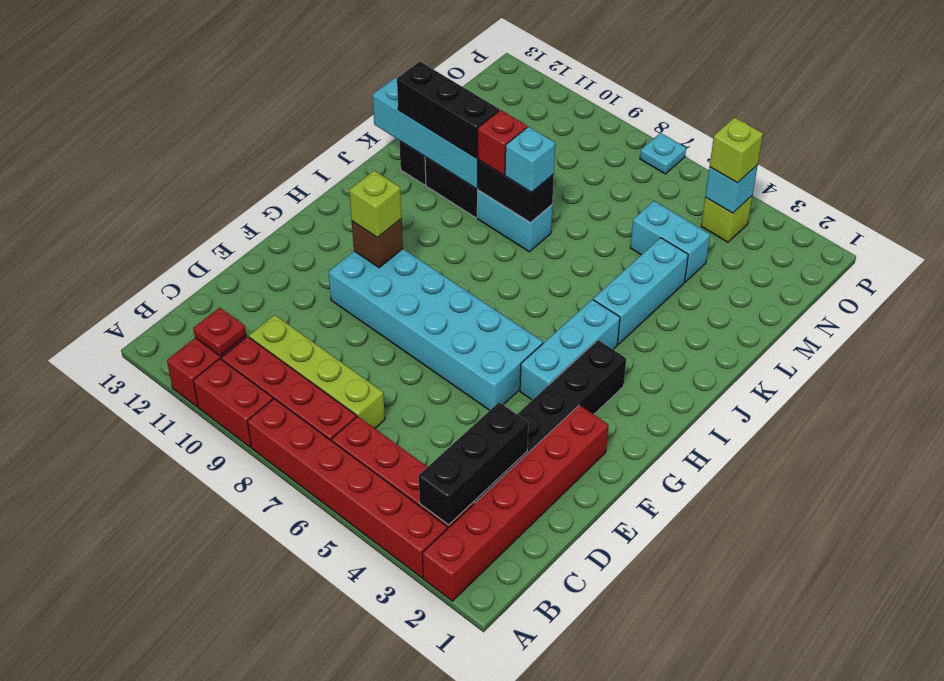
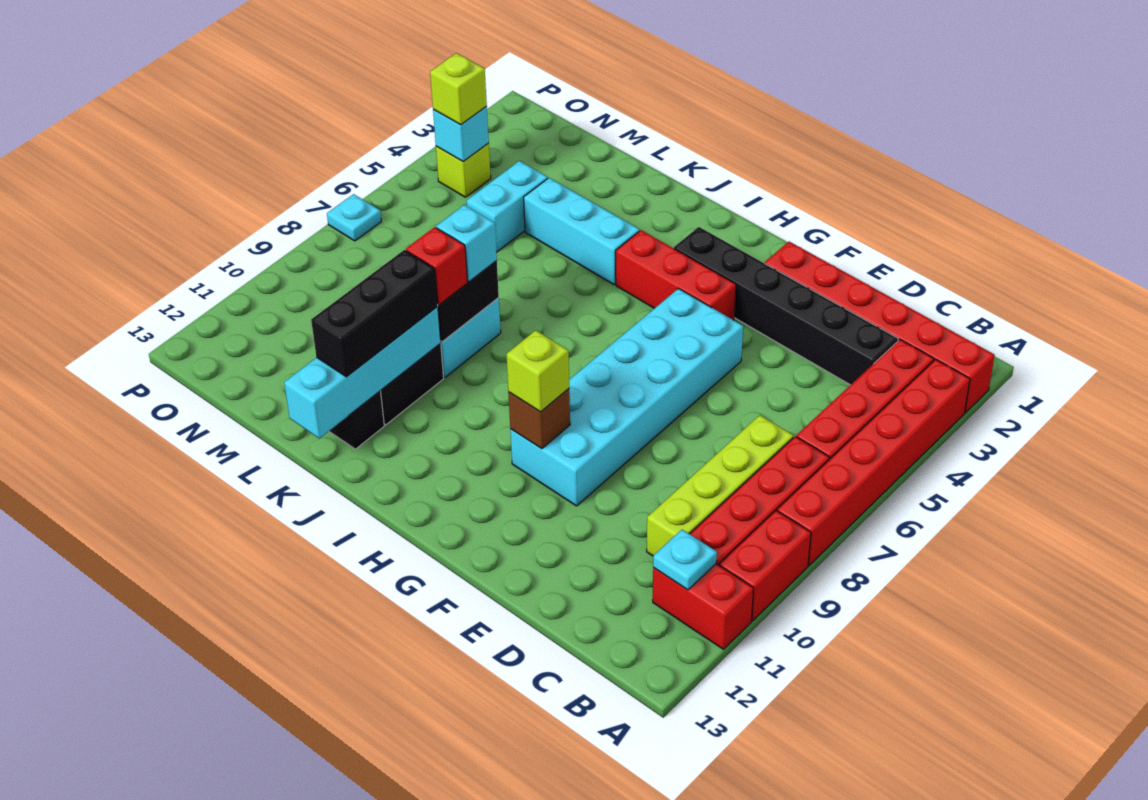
black brick B3:D3 level 2 -> none
red plate B11 level 2 -> cyan plate B11 level 2
cyan brick G4:I4 level 1 -> red brick G4:I4 level 1

